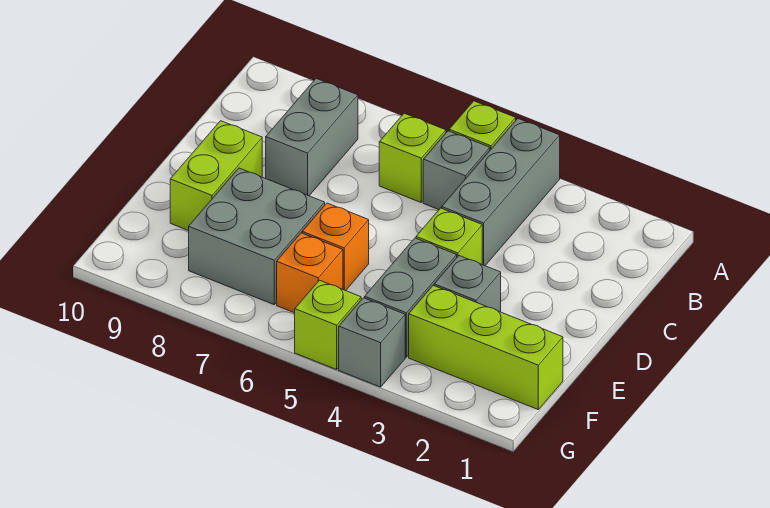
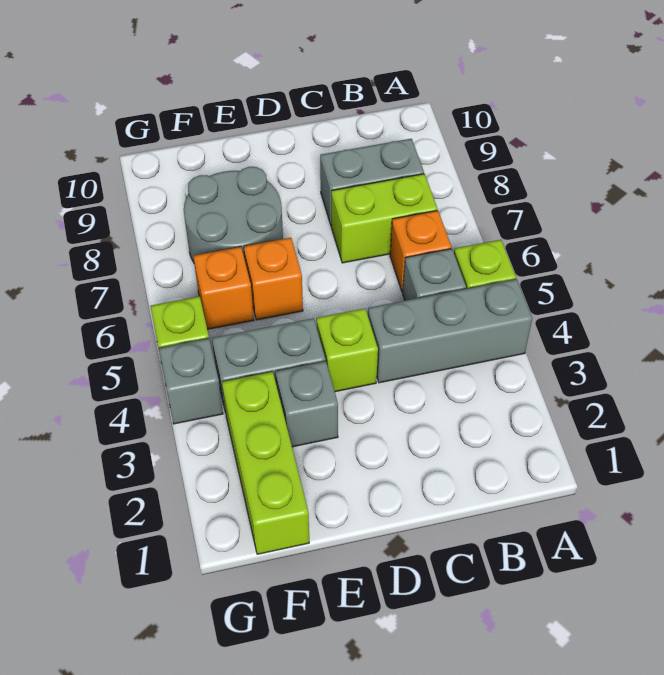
lime brick B6 level 1 -> orange brick B6 level 1
lime brick D9:E9 level 1 -> lime brick B7:C7 level 1
grey brick E7:F8 level 1 -> grey round brick E7:F8 level 1

